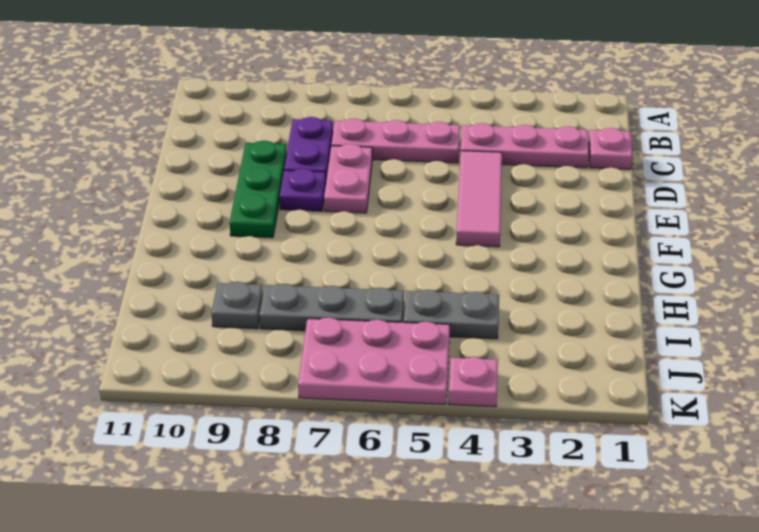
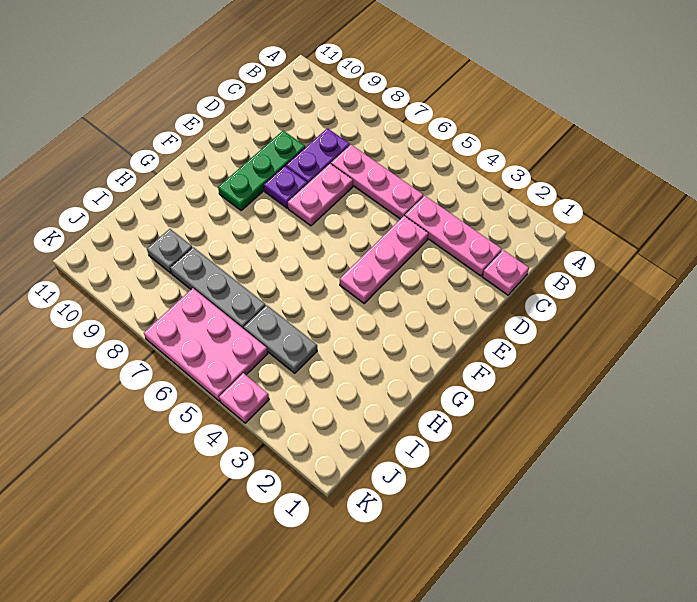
pink tile D4:F4 level 1 -> pink plate D4:F4 level 1

